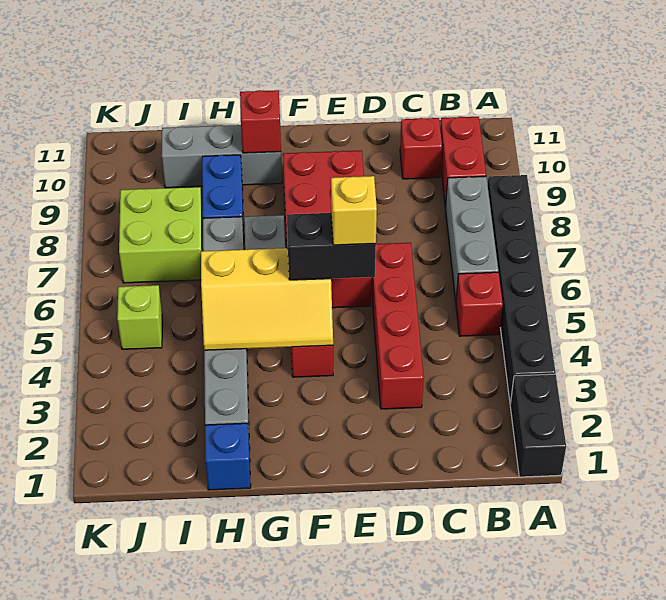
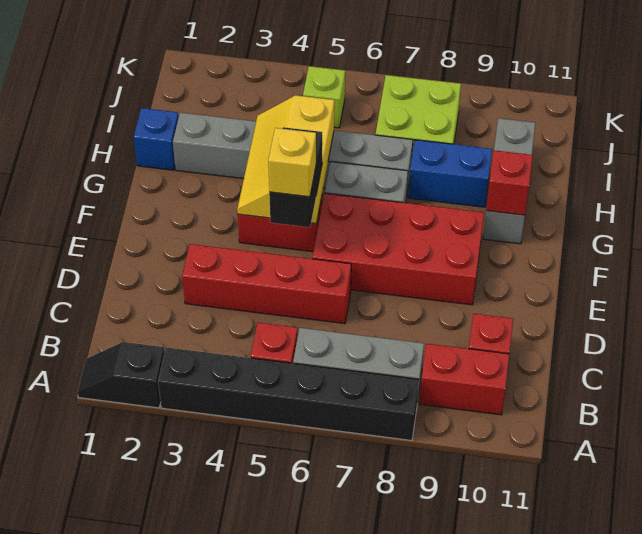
black brick A1:A2 level 1 -> black slope A1:A2 level 1 top 2

